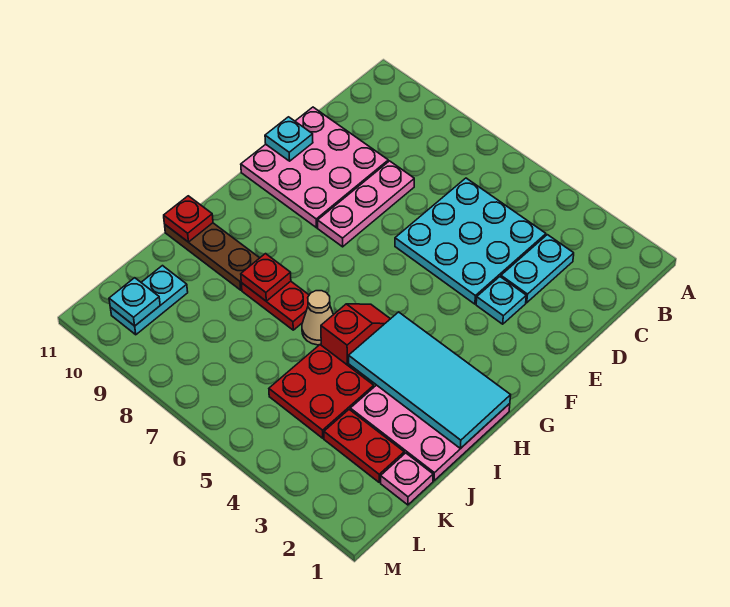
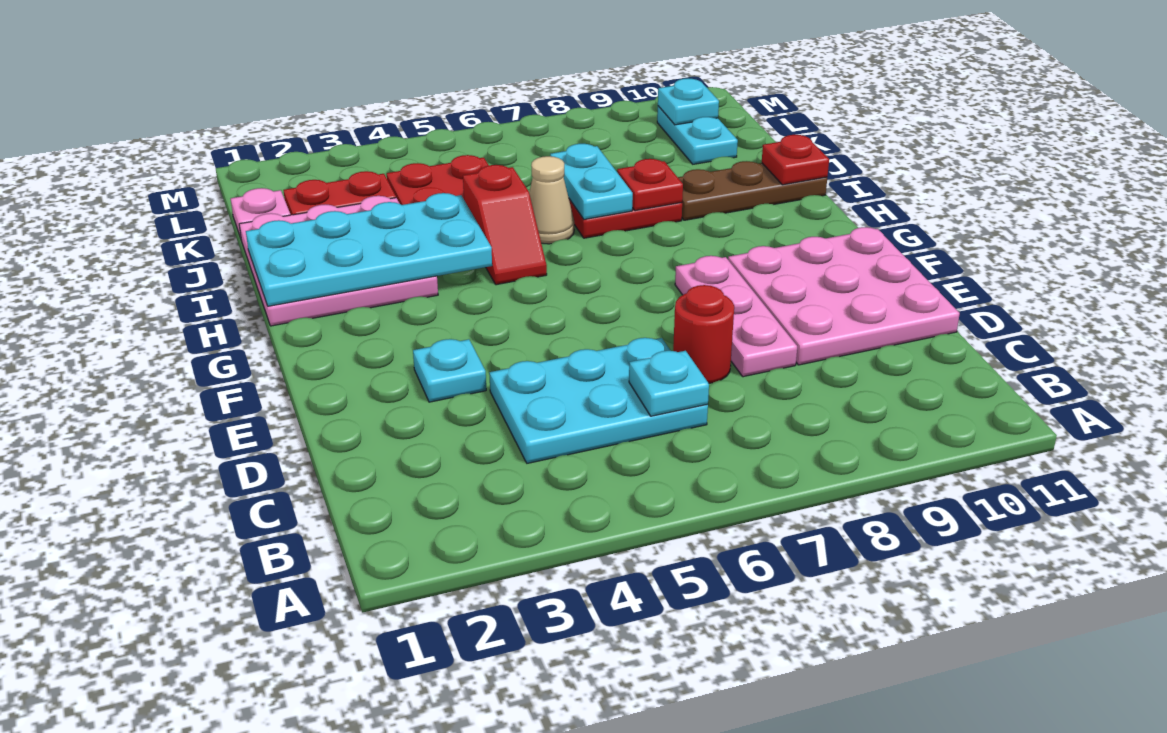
cyan plate C3:D3 level 1 -> cyan plate I7:J7 level 2
cyan plate C4:E6 level 1 -> cyan plate C4:D6 level 1
none -> red round brick D7 level 1
cyan plate E11 level 2 -> cyan plate C6 level 2
cyan tile H1:I4 level 2 -> cyan plate H1:I4 level 2

